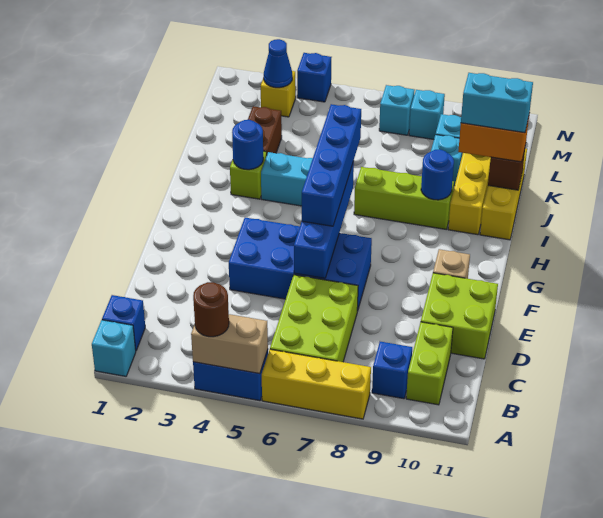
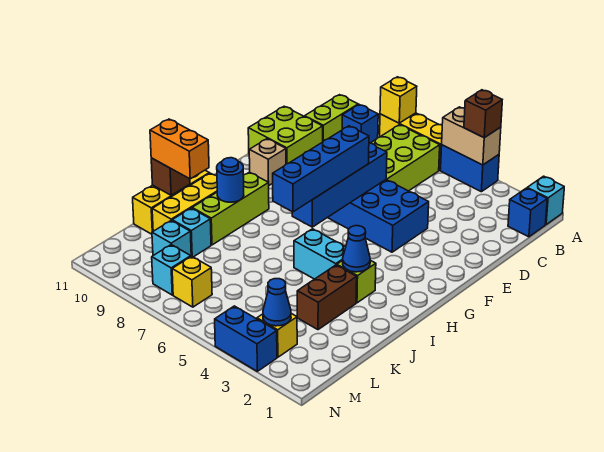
brown round brick A4 level 3 -> brown brick A4 level 3
none -> yellow brick A8 level 2
blue round brick I3 level 2 -> blue cone I3 level 2
lime brick I7:I9 level 1 -> lime brick H9:J9 level 1
cyan brick J10:J11 level 4 -> none
cyan brick M7 level 1 -> yellow brick M7 level 1
blue brick N4 level 1 -> blue brick N3:N4 level 1

